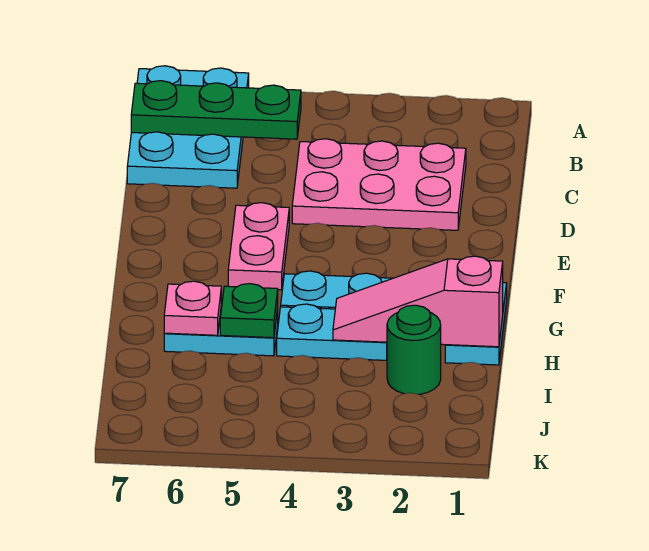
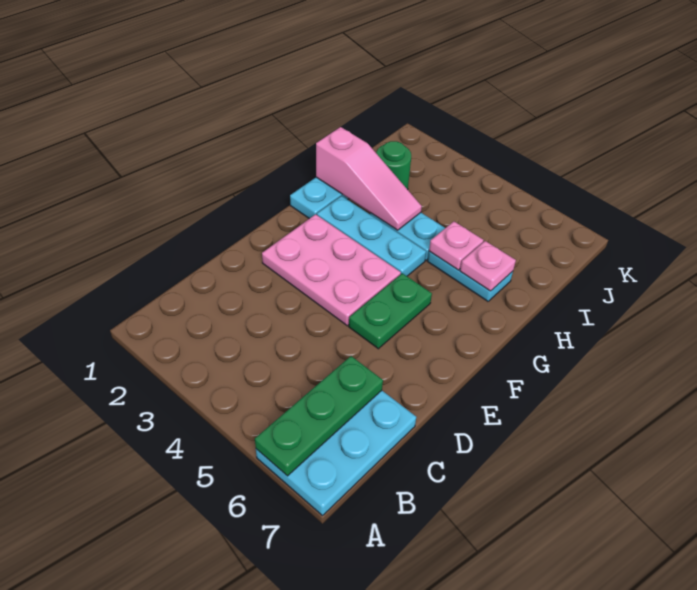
green plate B5:B7 level 2 -> green plate A6:C6 level 2
pink plate C2:D4 level 1 -> pink plate E2:F4 level 1
pink plate E5:F5 level 1 -> green plate E5:F5 level 1
green plate H5 level 2 -> pink plate H5 level 2

